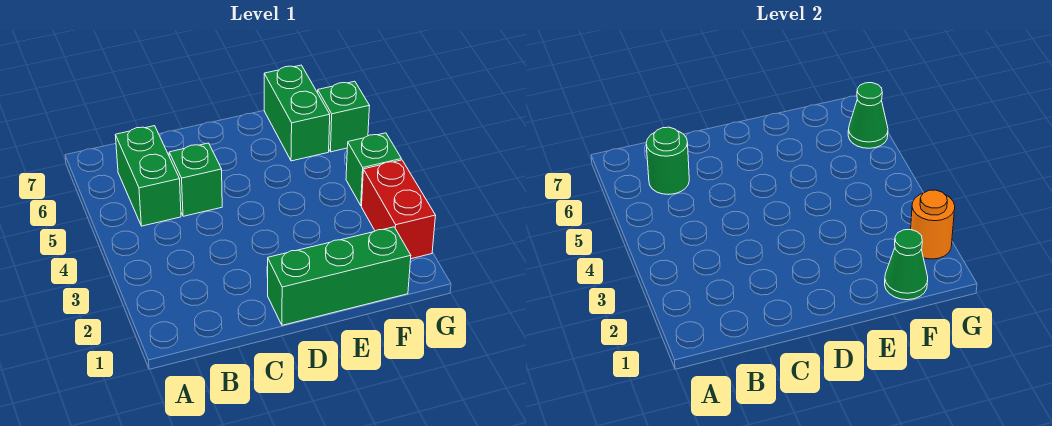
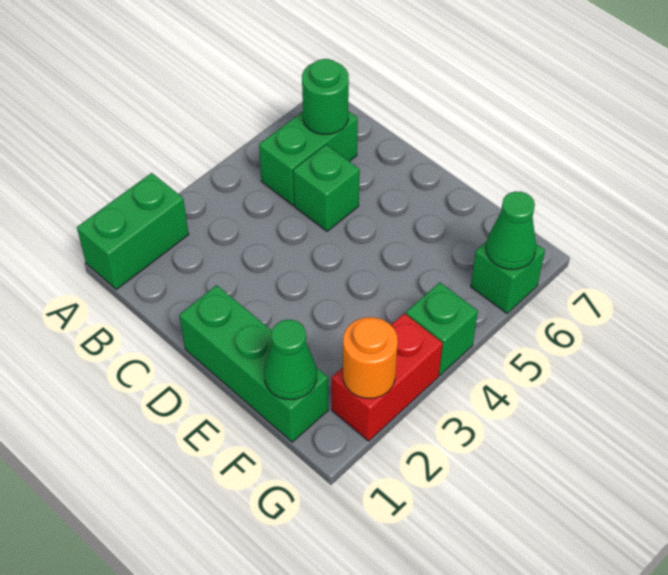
green brick F6:F7 level 1 -> green brick A1:A2 level 1

